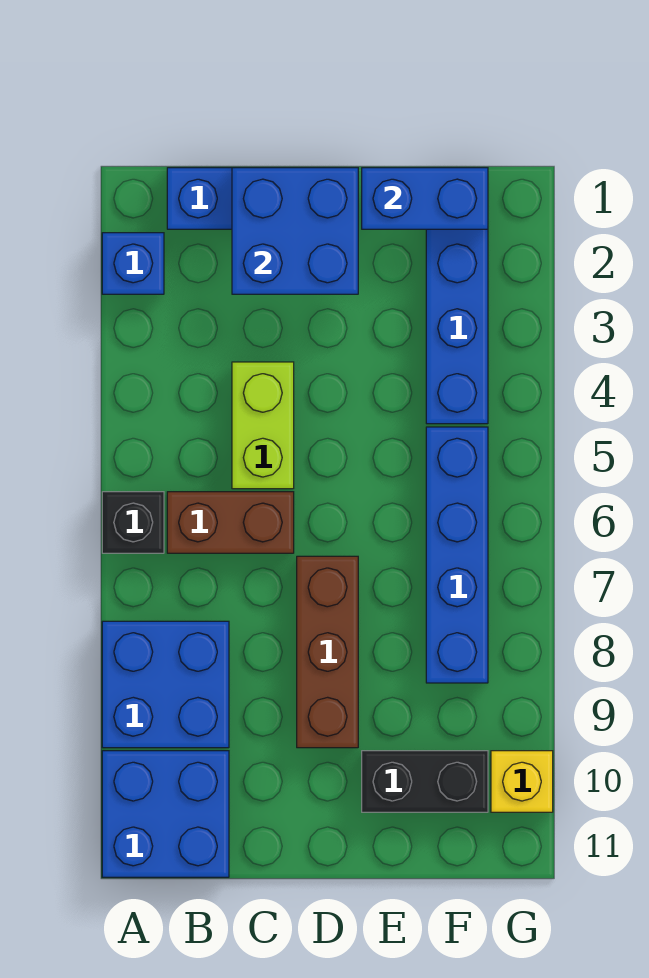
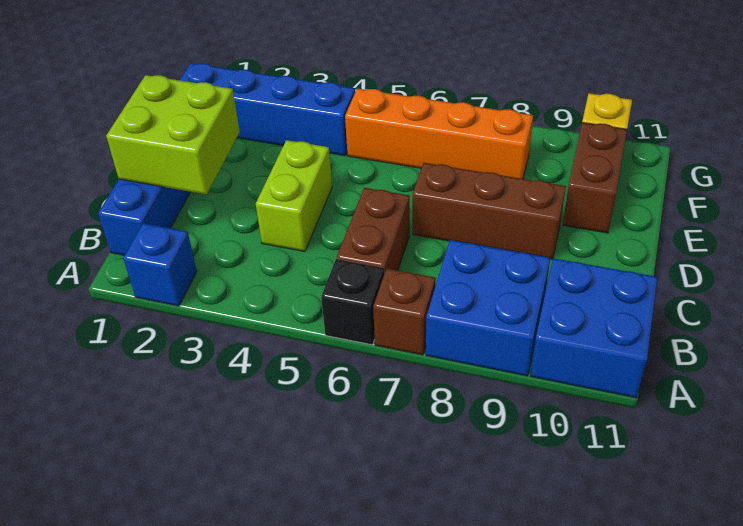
none -> brown brick A7 level 1
blue brick C1:D2 level 2 -> lime brick C1:D2 level 2
lime brick C4:C5 level 1 -> lime brick C4:D4 level 1
blue brick E1:F1 level 2 -> none
black brick E10:F10 level 1 -> brown brick E10:F10 level 1
blue brick F5:F8 level 1 -> orange brick F5:F8 level 1

